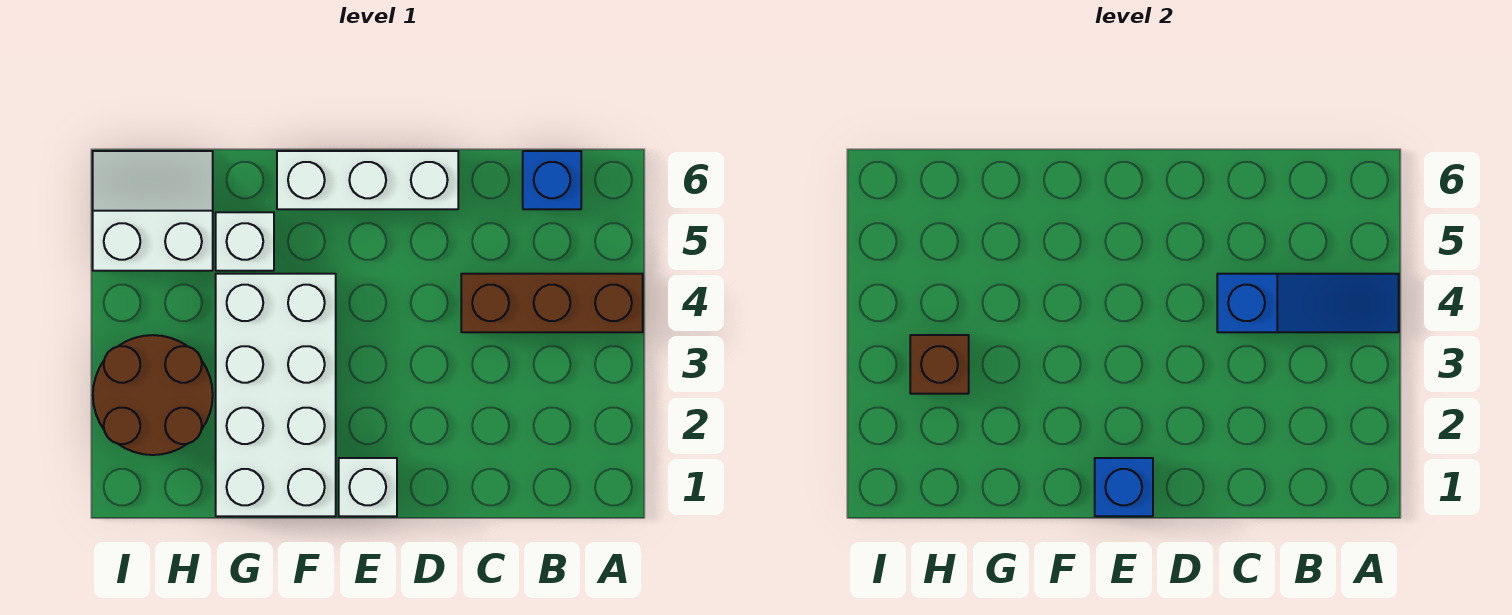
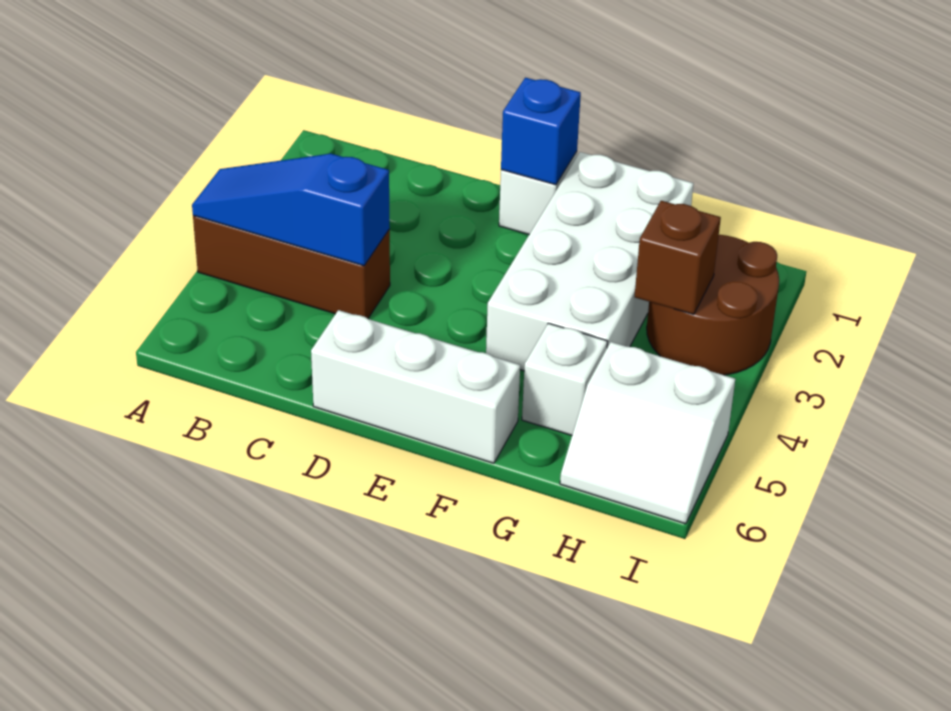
blue brick B6 level 1 -> none

